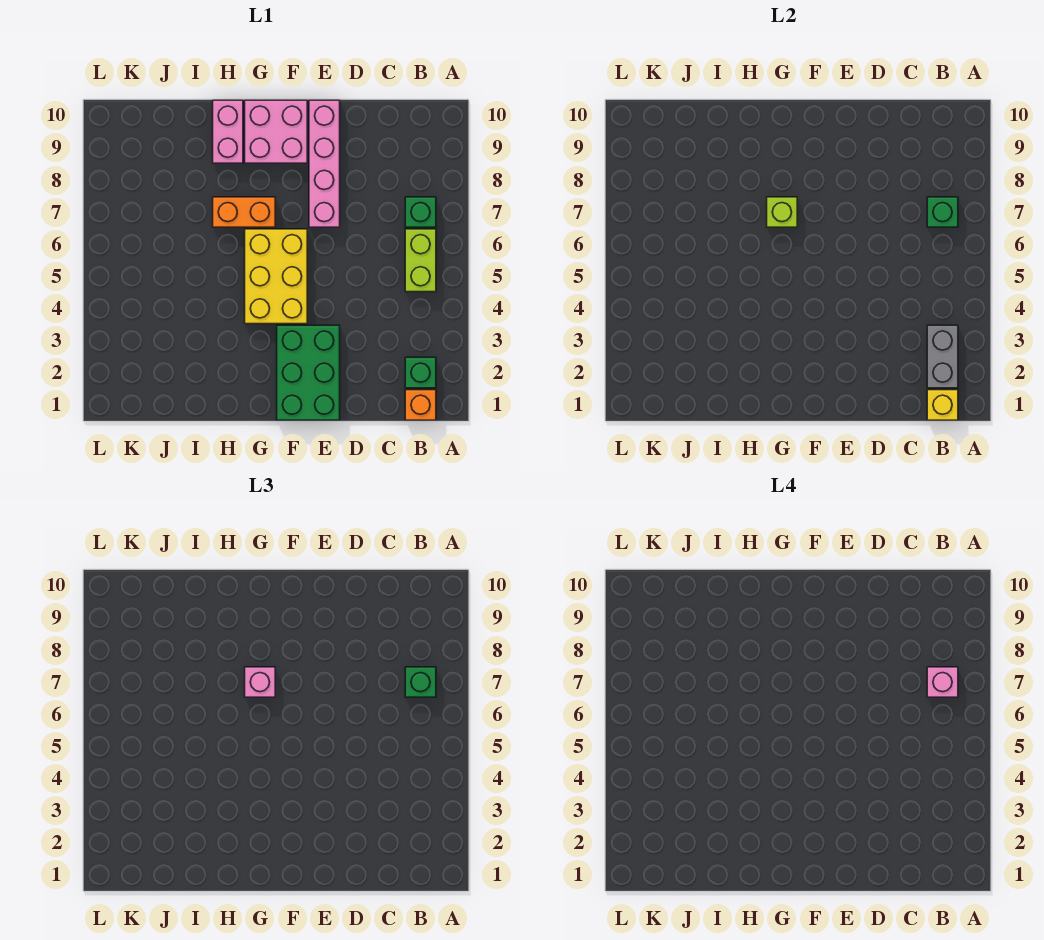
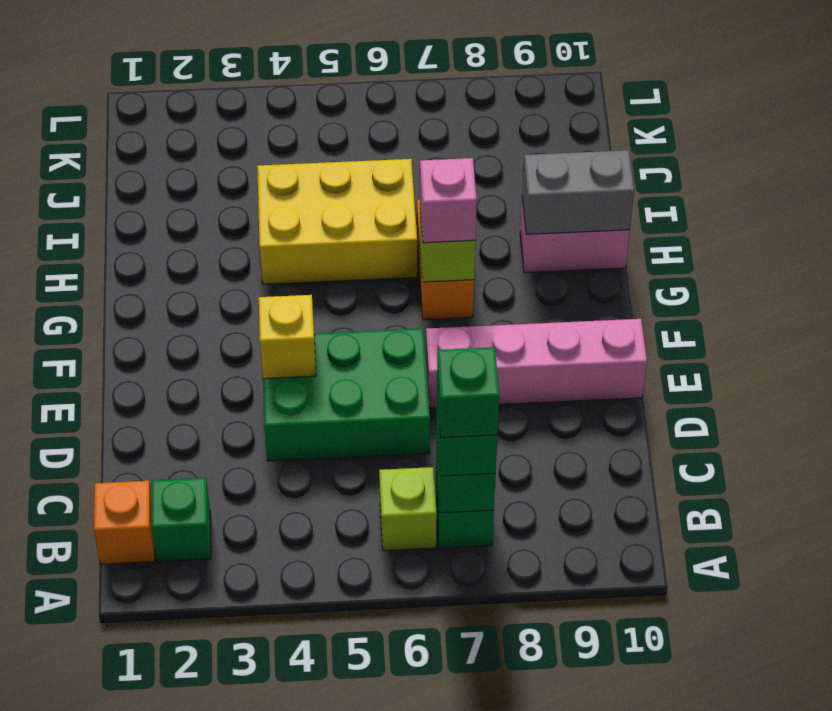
yellow brick B1 level 2 -> yellow brick E4 level 2
grey brick B2:B3 level 2 -> grey brick H9:H10 level 2
lime brick B5:B6 level 1 -> lime brick B6 level 1
pink brick B7 level 4 -> green brick B7 level 4
green brick E1:F3 level 1 -> green brick D4:E6 level 1
yellow brick F4:G6 level 1 -> yellow brick H4:I6 level 1
pink brick F9:G10 level 1 -> none

